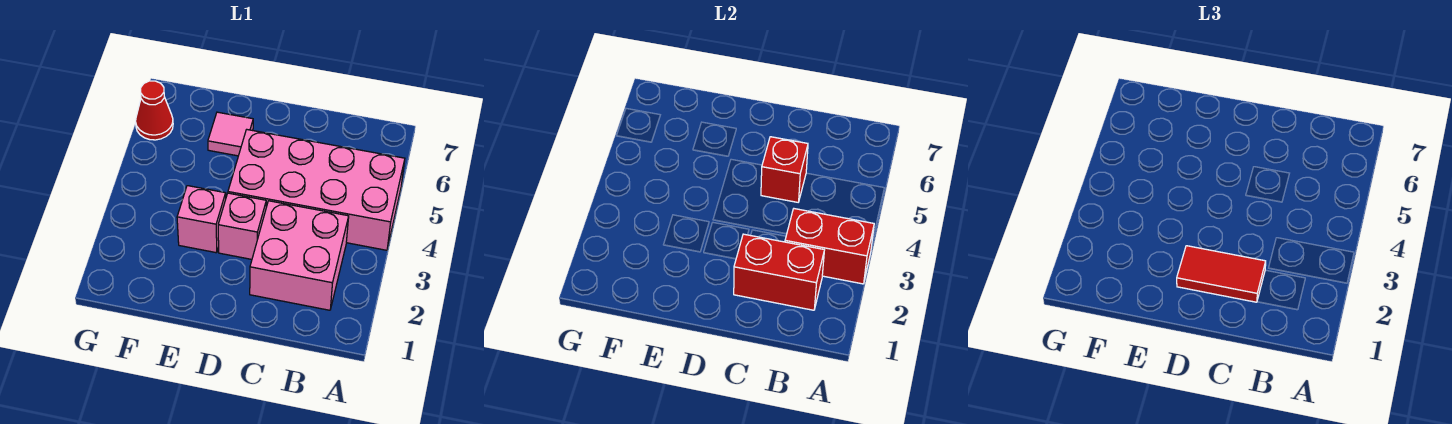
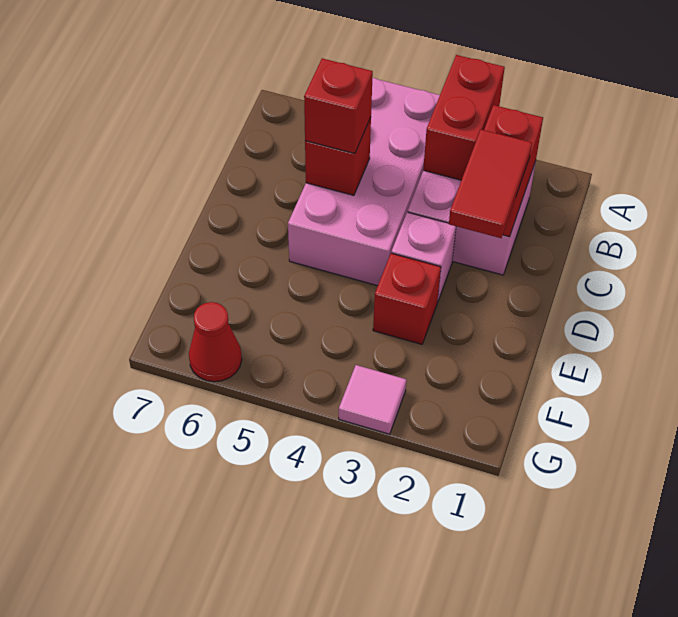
none -> red brick C5 level 3
pink brick E3 level 1 -> red brick E3 level 1
pink tile E6 level 1 -> pink tile G3 level 1

